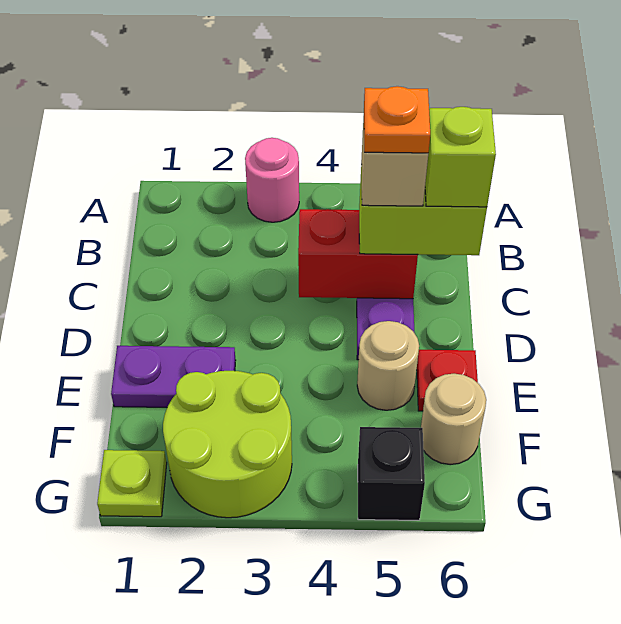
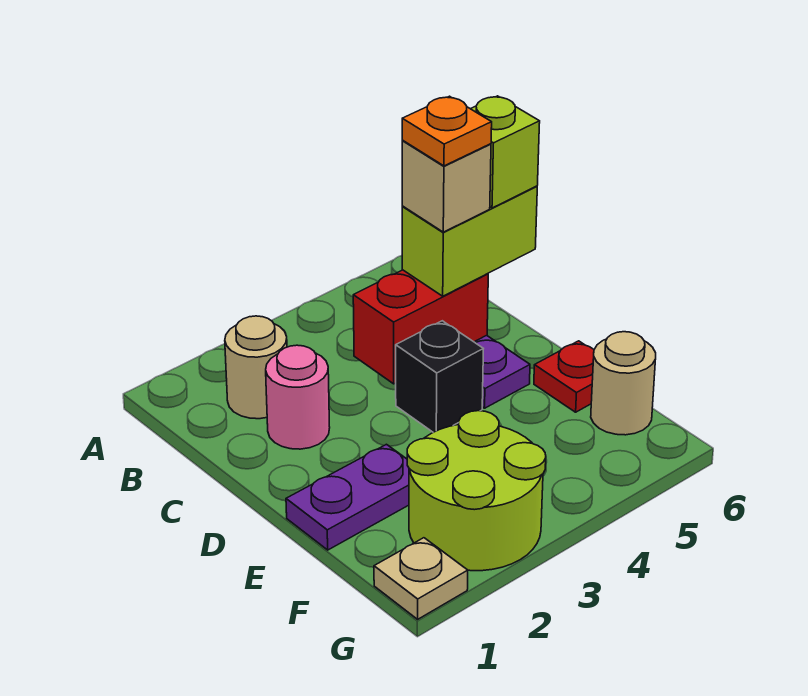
pink round brick A3 level 1 -> pink round brick C2 level 1
tan round brick E5 level 1 -> tan round brick B2 level 1
lime plate G1 level 1 -> tan plate G1 level 1
black brick G5 level 1 -> black brick D4 level 1

